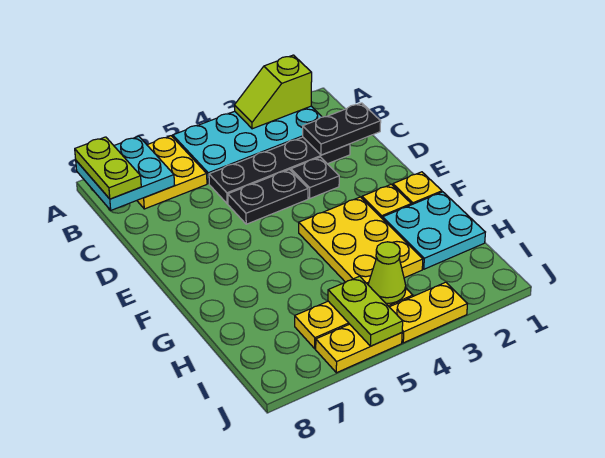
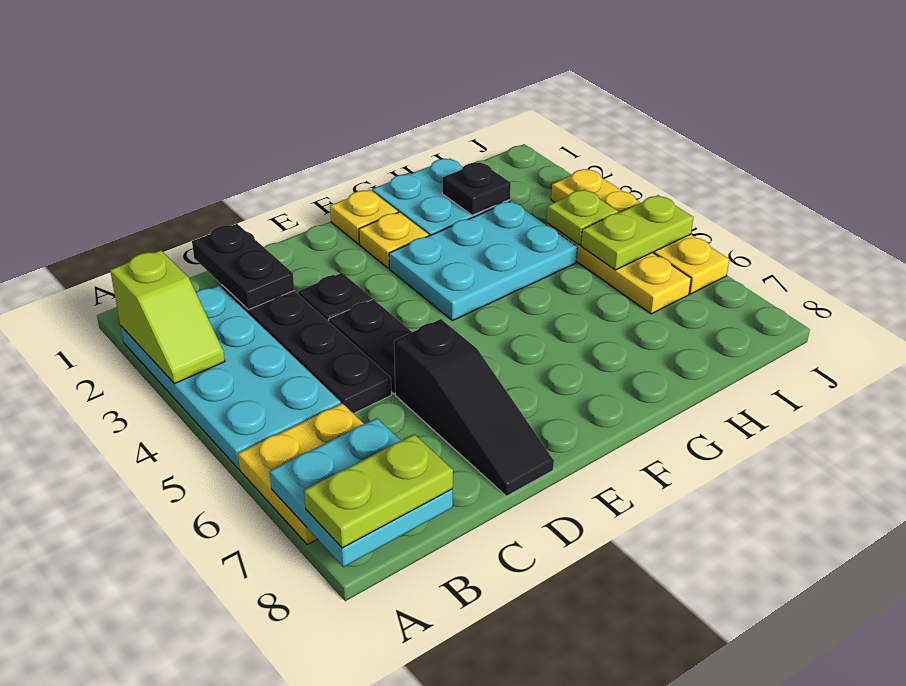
none -> black slope D6:D8 level 1 top 6
yellow plate F3:H4 level 1 -> cyan plate F3:H4 level 1
none -> black plate H2 level 2
lime cone I4 level 2 -> lime plate I4 level 2

